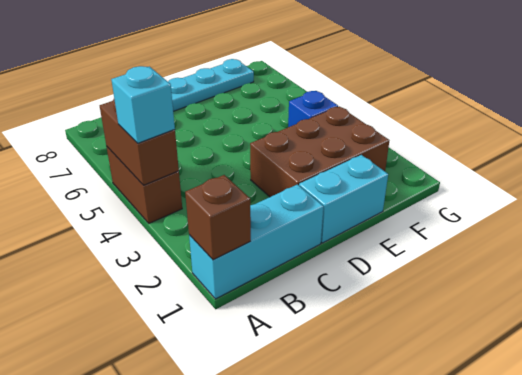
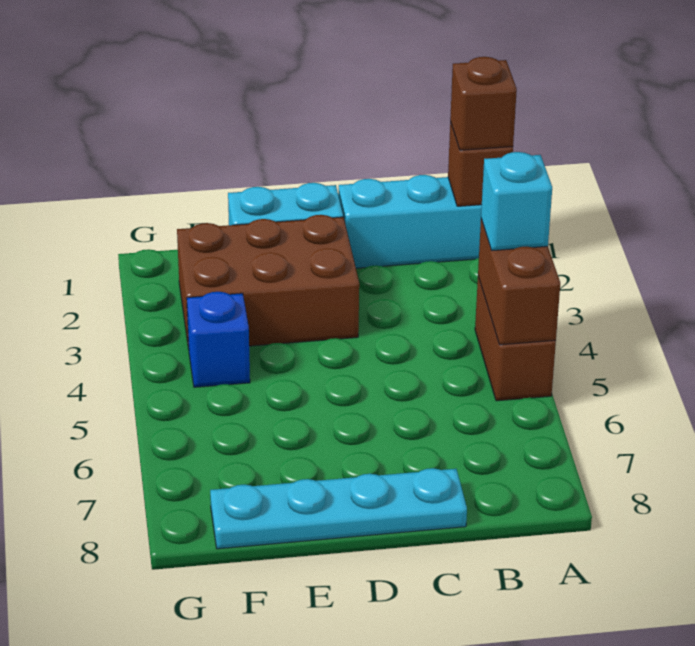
none -> brown brick A1 level 3

